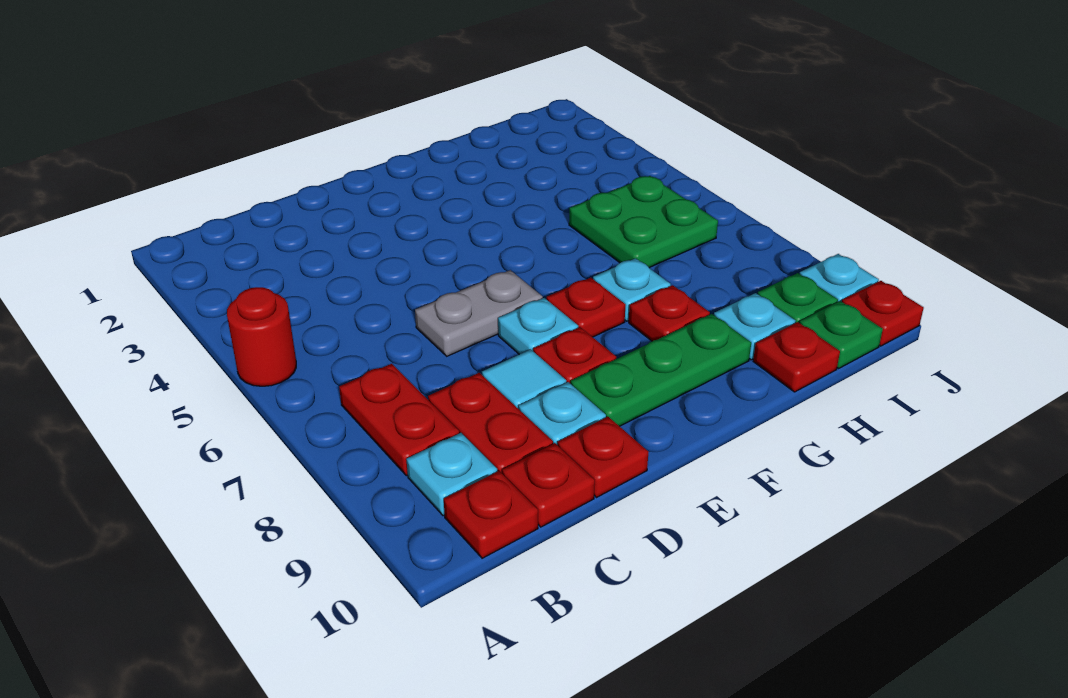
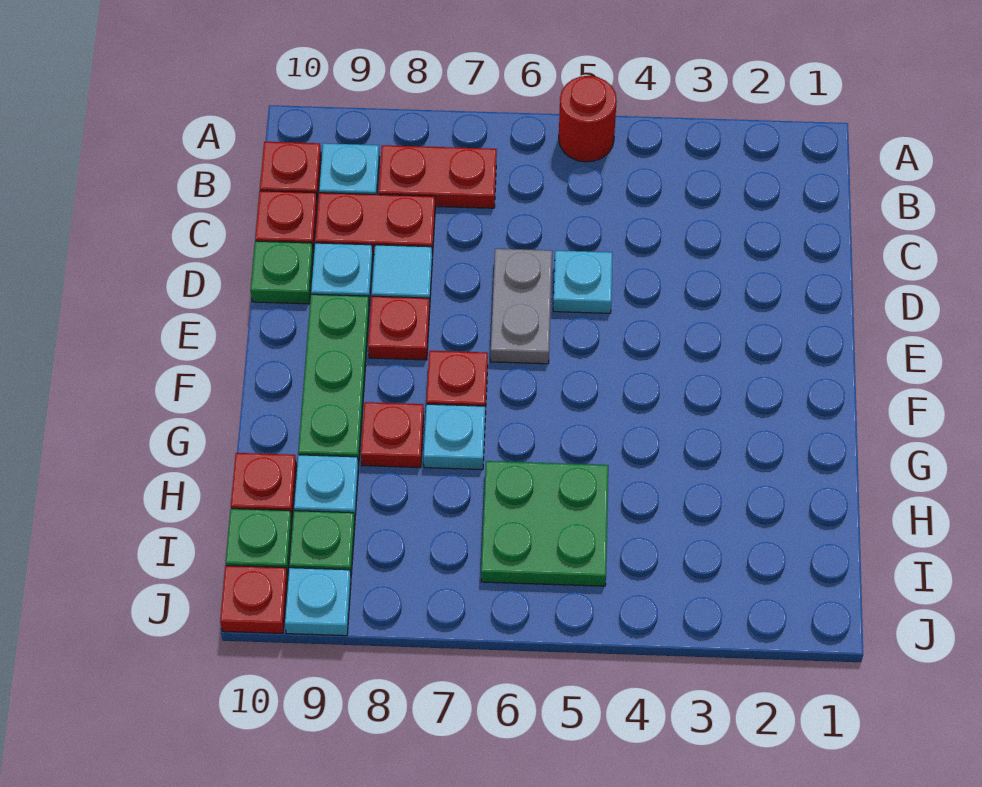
red plate D10 level 1 -> green plate D10 level 1
cyan plate E7 level 1 -> cyan plate D5 level 1

